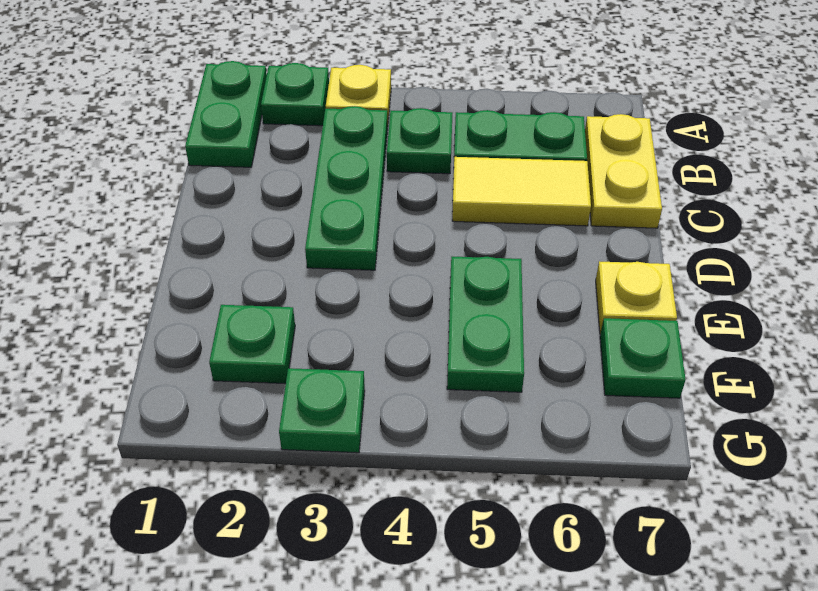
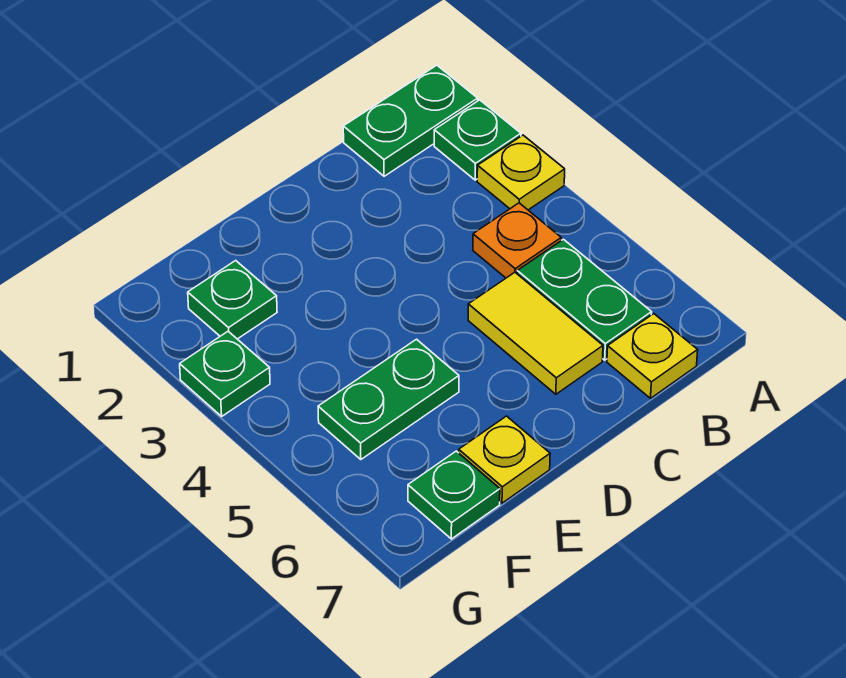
green plate B3:D3 level 1 -> none
green plate B4 level 1 -> orange plate B4 level 1
yellow plate B7:C7 level 1 -> yellow plate B7 level 1

